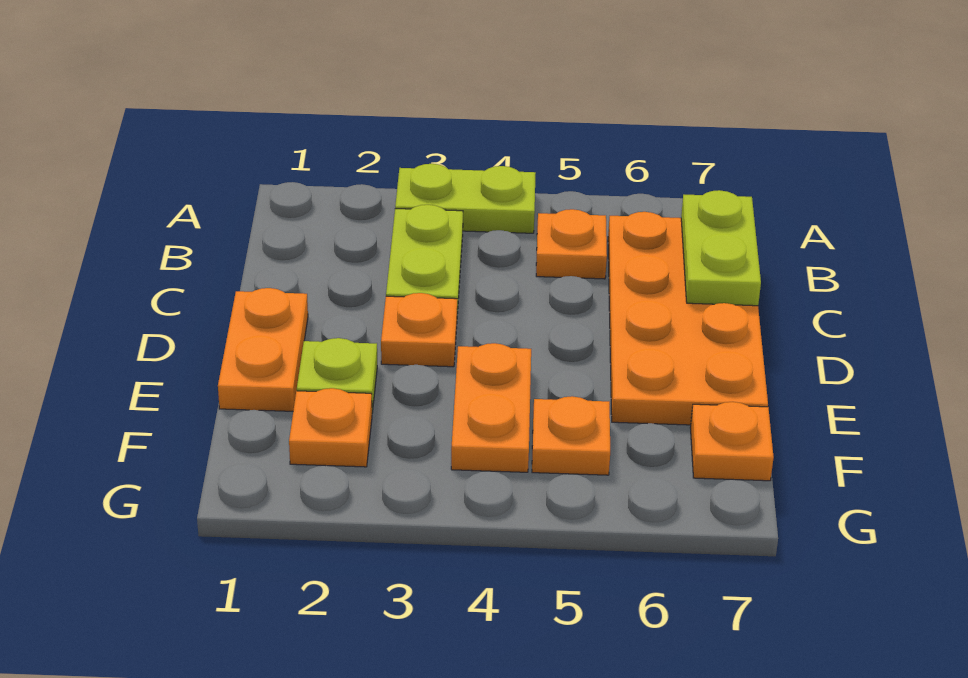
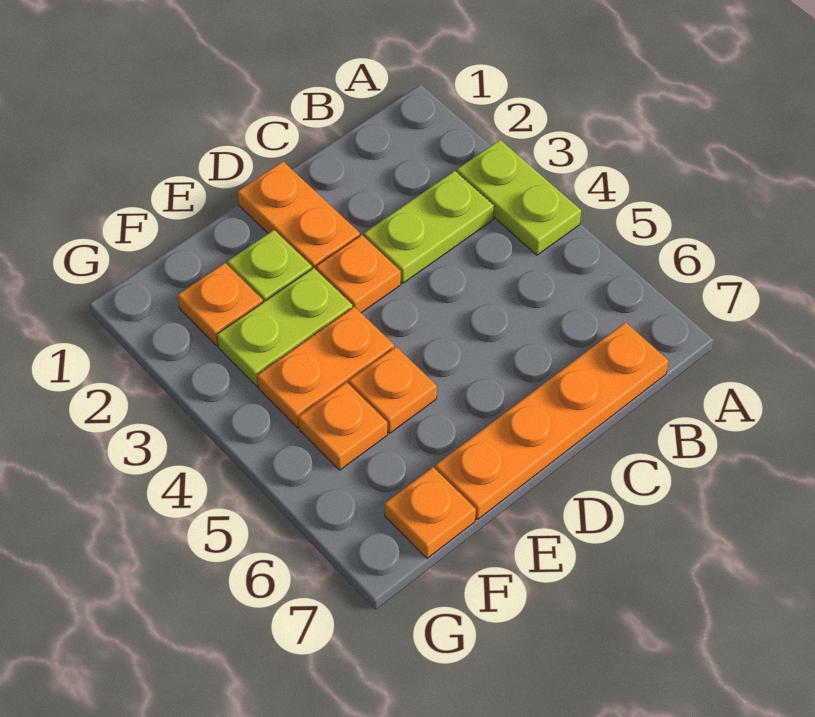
orange plate B5 level 1 -> orange plate E5 level 1
orange plate B6:E7 level 1 -> orange plate B7:E7 level 1
lime plate B7:C7 level 2 -> lime plate E3:F3 level 1
orange plate D1:E1 level 1 -> orange plate D1:D2 level 1

